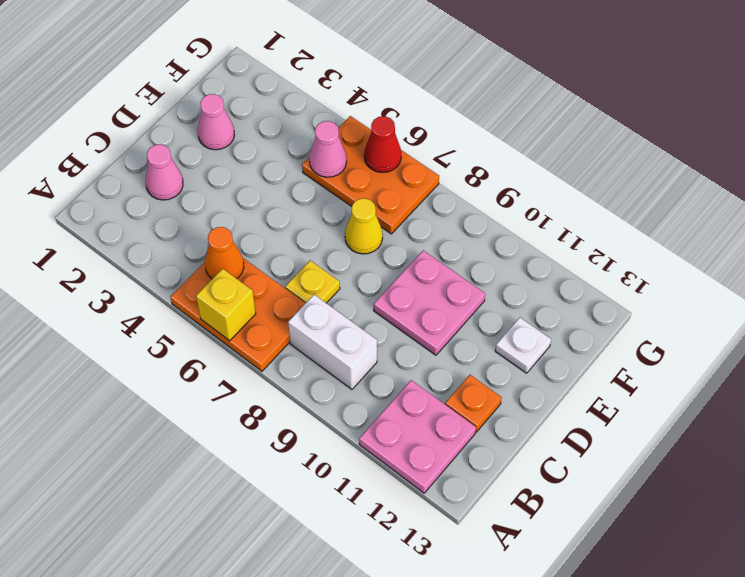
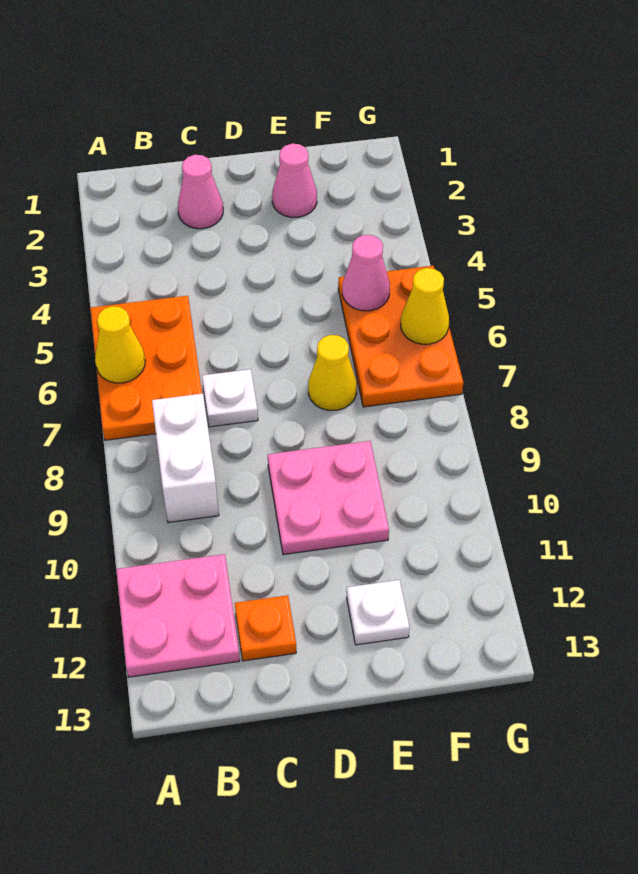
yellow brick A6 level 2 -> yellow cone A6 level 2
orange cone B5 level 2 -> none
yellow plate C7 level 1 -> white plate C7 level 1
red cone G6 level 2 -> yellow cone G6 level 2

